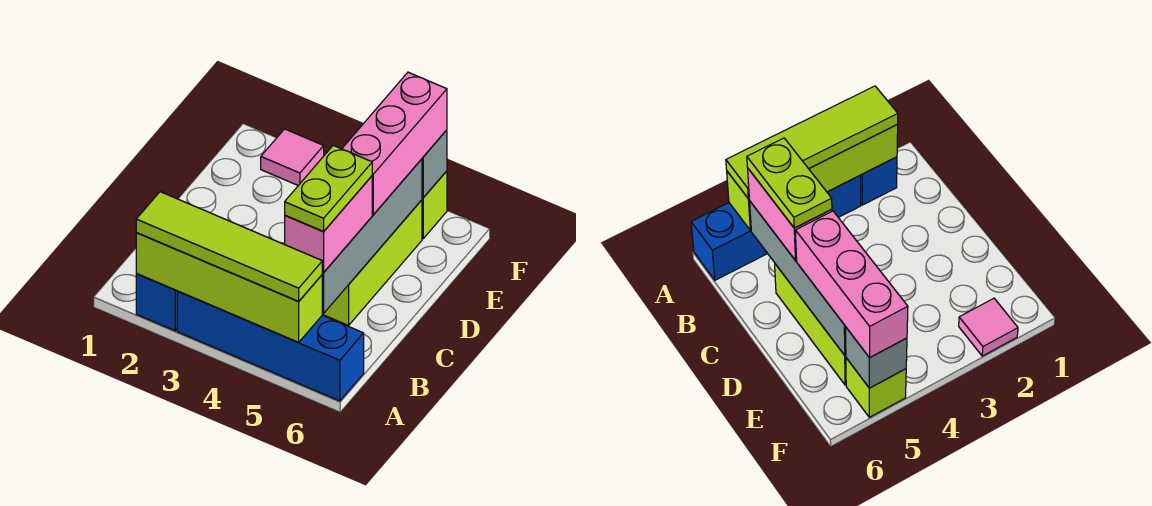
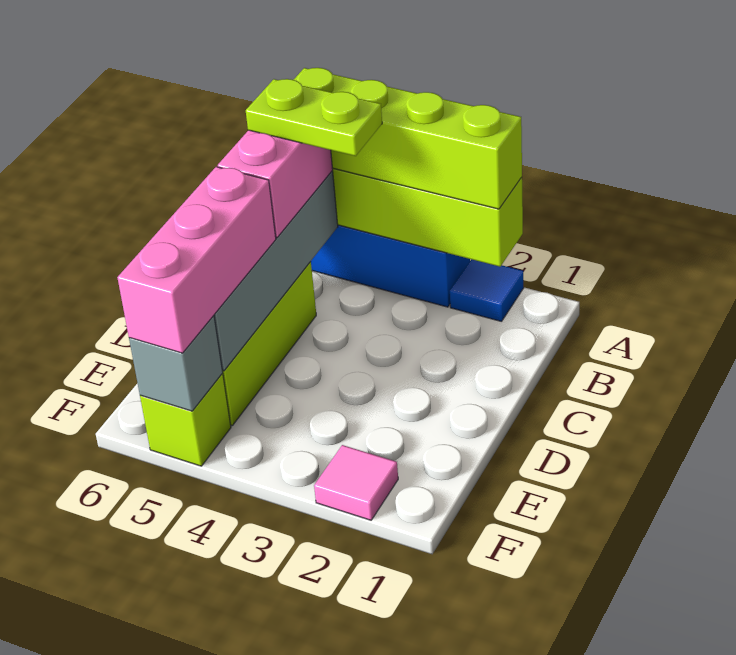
blue brick A2 level 1 -> blue tile A2 level 1
lime tile A2:A5 level 3 -> lime brick A2:A5 level 3
lime plate B5:C5 level 4 -> lime plate B4:B5 level 4

